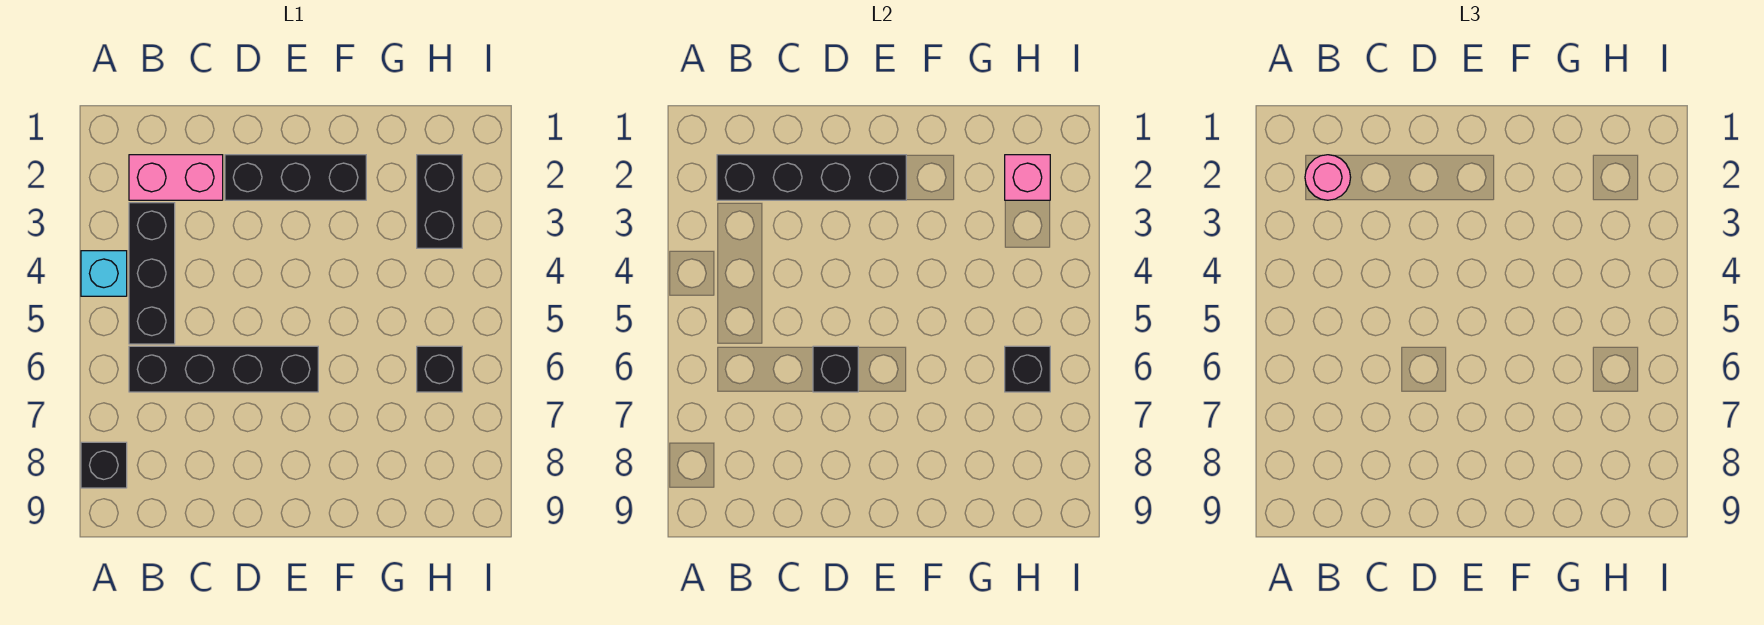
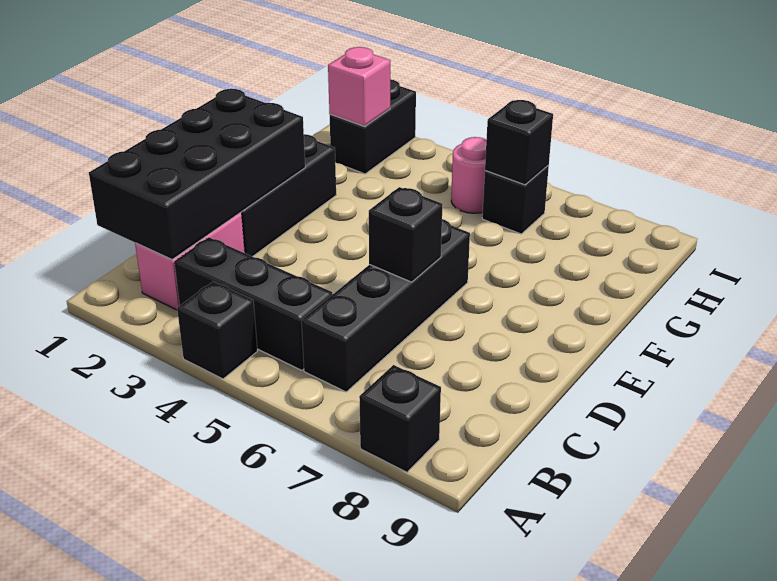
cyan brick A4 level 1 -> black brick A4 level 1
black brick B2:E2 level 2 -> black brick B1:E2 level 2
pink round brick B2 level 3 -> pink round brick H5 level 1
black brick H2:H3 level 1 -> black brick H2:I2 level 1

